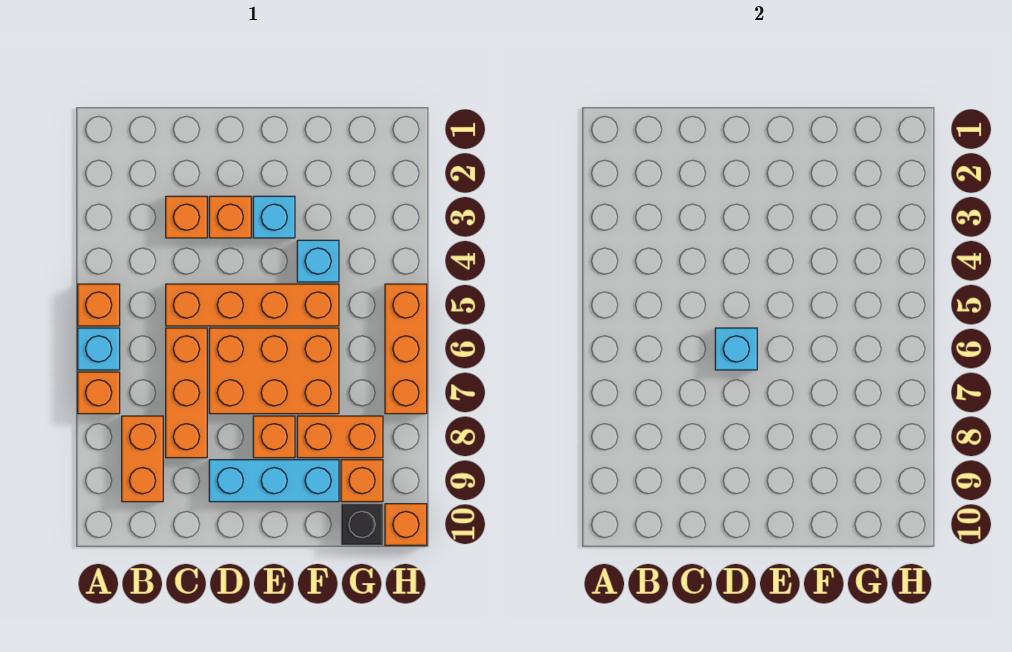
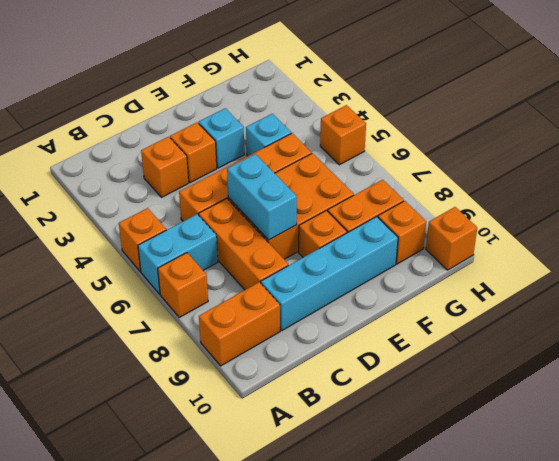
cyan brick A6 level 1 -> cyan brick A6:B6 level 1
orange brick B8:B9 level 1 -> orange brick A9:B9 level 1
cyan brick D6 level 2 -> cyan brick D6:D7 level 2
cyan brick D9:F9 level 1 -> cyan brick C9:F9 level 1
black brick G10 level 1 -> none
orange brick H5:H7 level 1 -> orange brick H5 level 1

